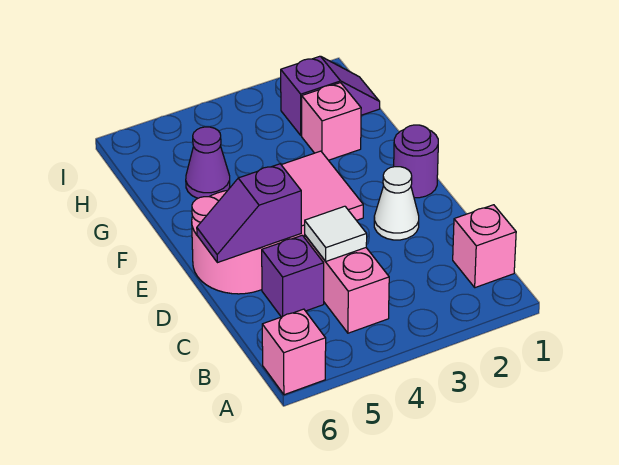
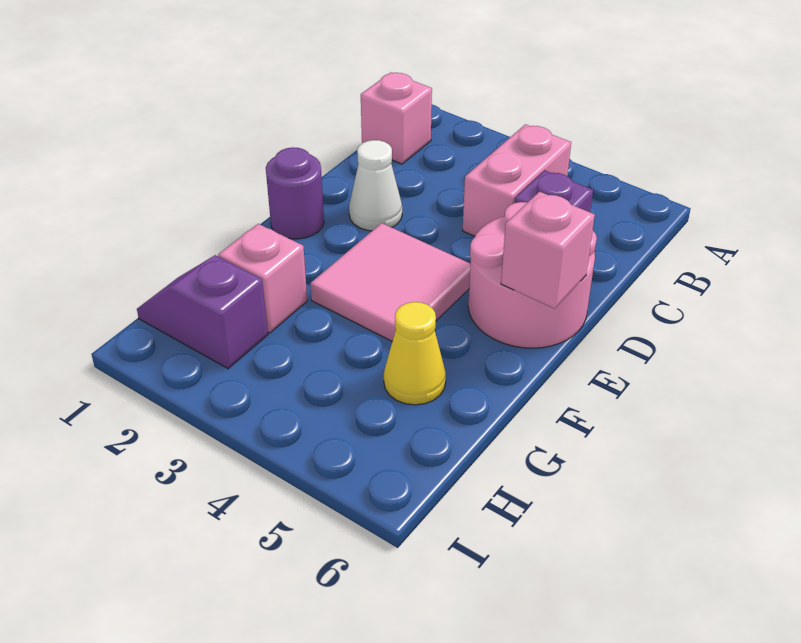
pink brick A6 level 1 -> pink brick E6 level 2
white tile C4 level 2 -> none
purple slope D5:D6 level 2 top 5 -> none
purple cone G5 level 1 -> yellow cone G5 level 1

